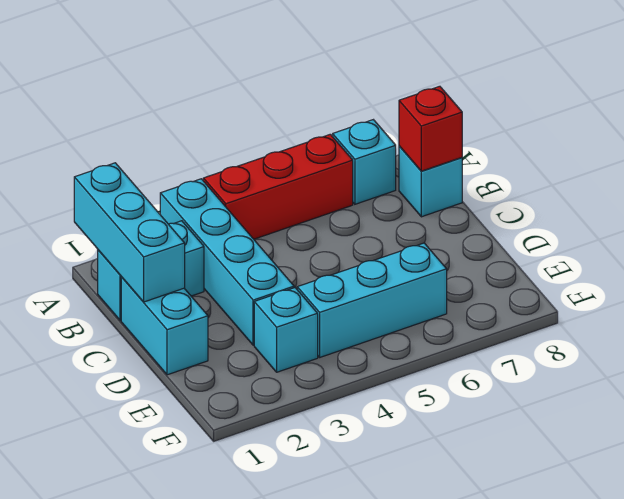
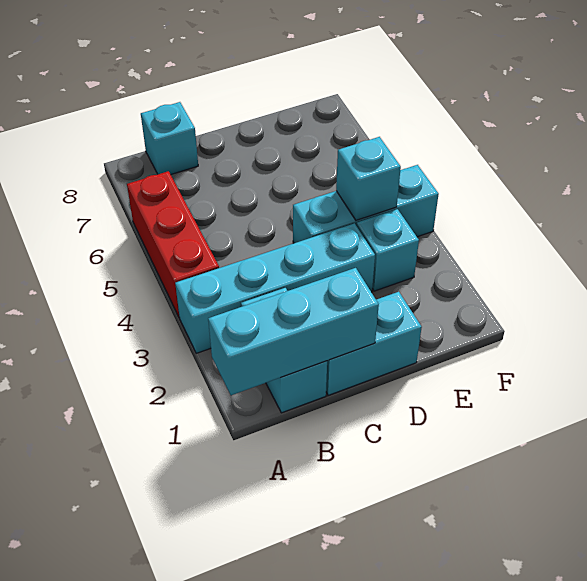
cyan brick A7 level 1 -> cyan brick E4 level 2
red brick B8 level 2 -> none
cyan brick E4:E6 level 1 -> cyan brick D4:F4 level 1

